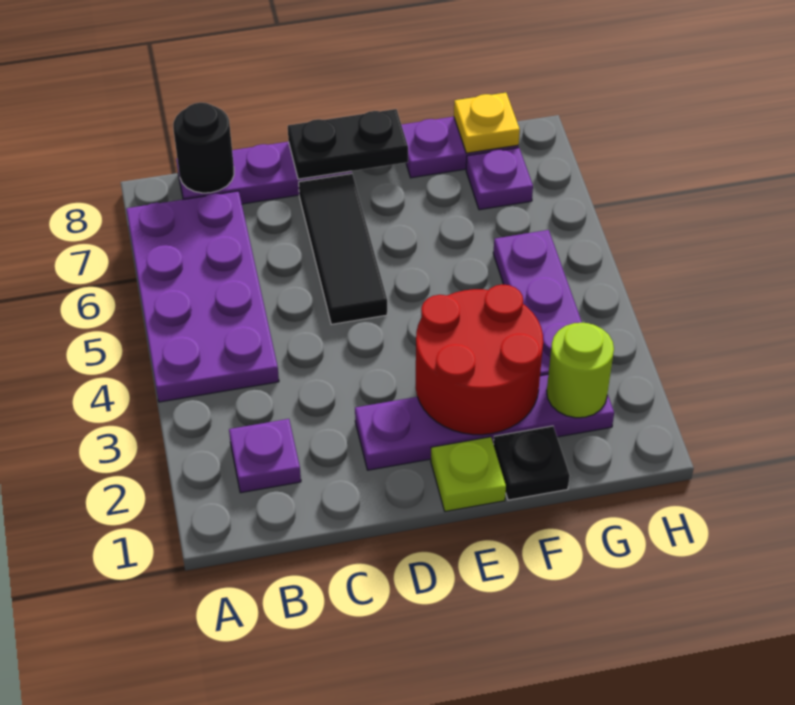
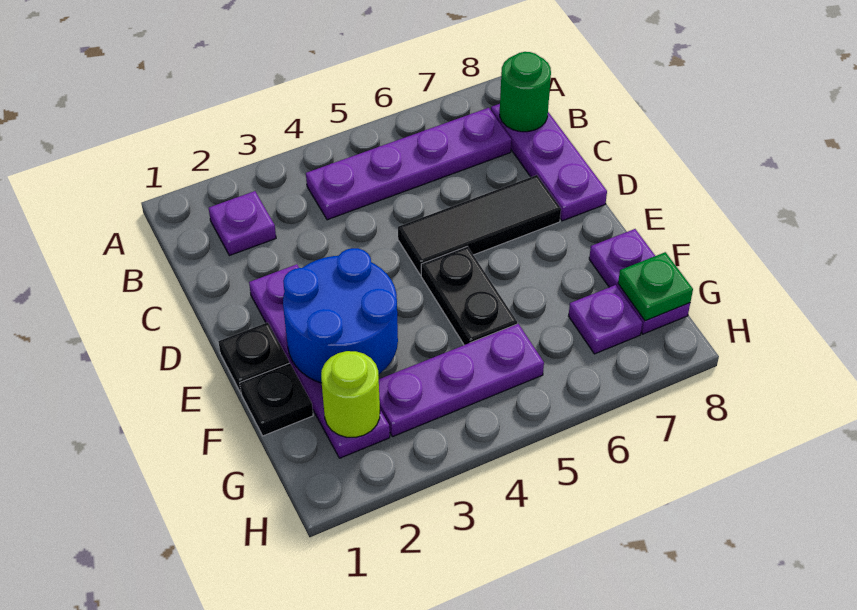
purple plate A4:B7 level 1 -> purple plate B4:B7 level 1
black round brick B8 level 2 -> green round brick B8 level 2
black plate D8:E8 level 2 -> black plate E5:F5 level 1
lime plate E1 level 1 -> black plate E1 level 1
red round brick E2:F3 level 2 -> blue round brick E2:F3 level 2
yellow plate G8 level 2 -> green plate G8 level 2

